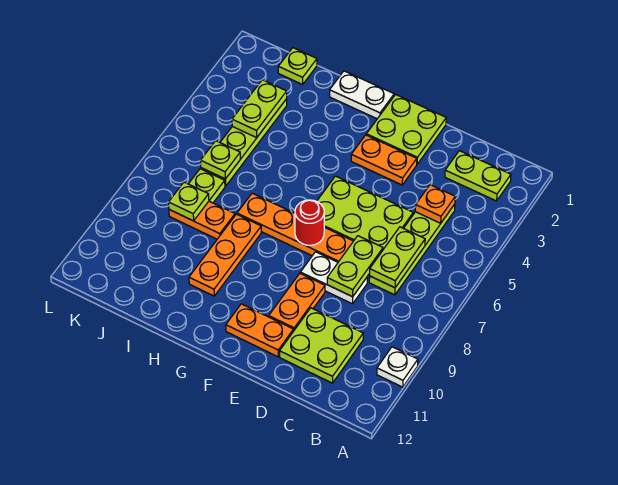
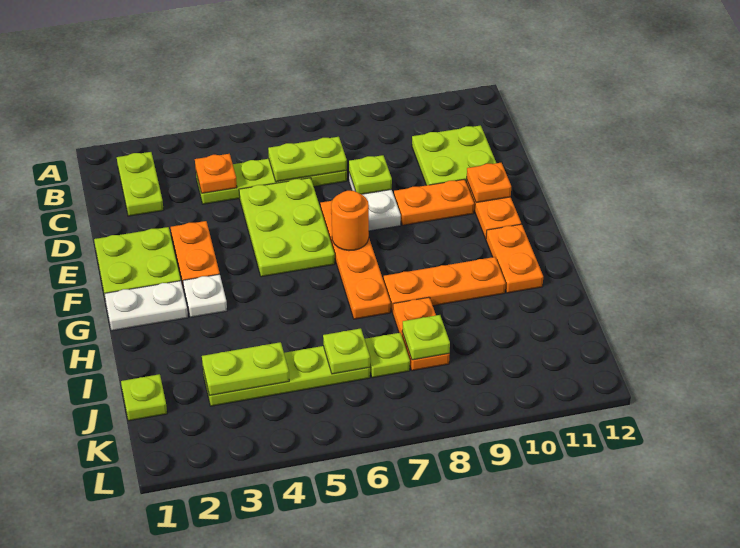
white plate A10 level 1 -> white plate G3 level 1
lime plate D7:D8 level 2 -> lime plate D8 level 2
none -> orange plate E11 level 2
red round brick F7 level 2 -> orange round brick F7 level 2
white plate G1:H1 level 1 -> white plate G1:G2 level 1
none -> orange plate G11:H11 level 1

